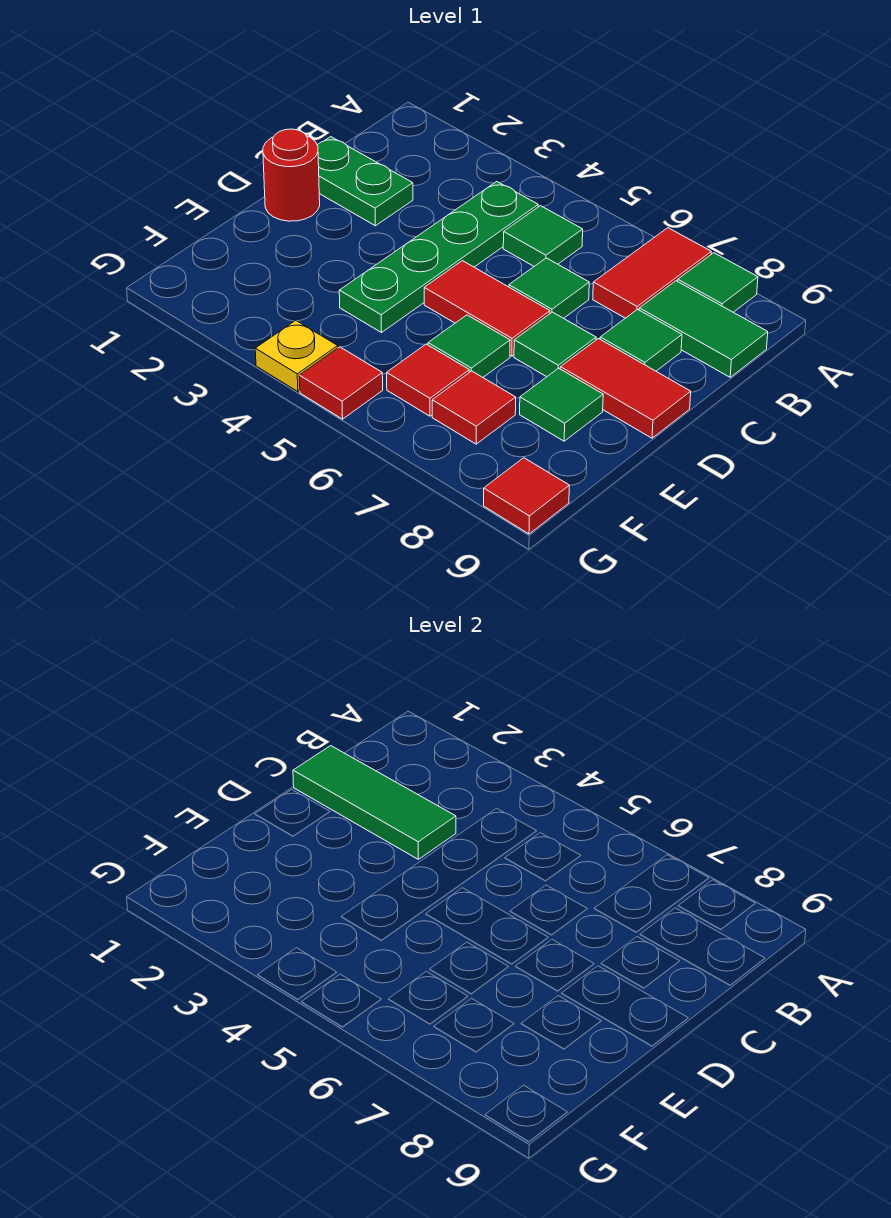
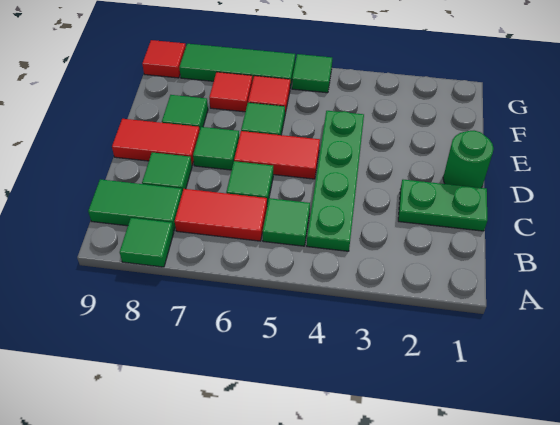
red tile A7:B7 level 1 -> red tile B6:B7 level 1
green tile C1:C3 level 2 -> green tile G6:G8 level 1
red round brick D1 level 1 -> green round brick D1 level 1
yellow plate G4 level 1 -> none
red tile G5 level 1 -> green tile G5 level 1

